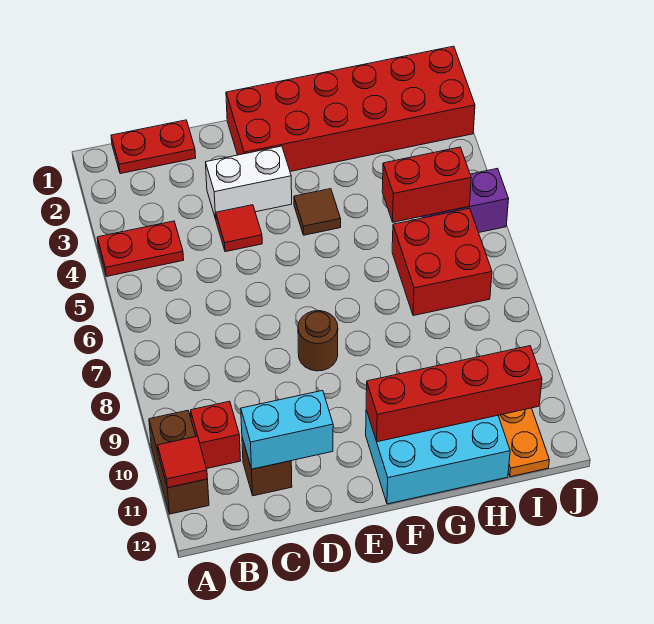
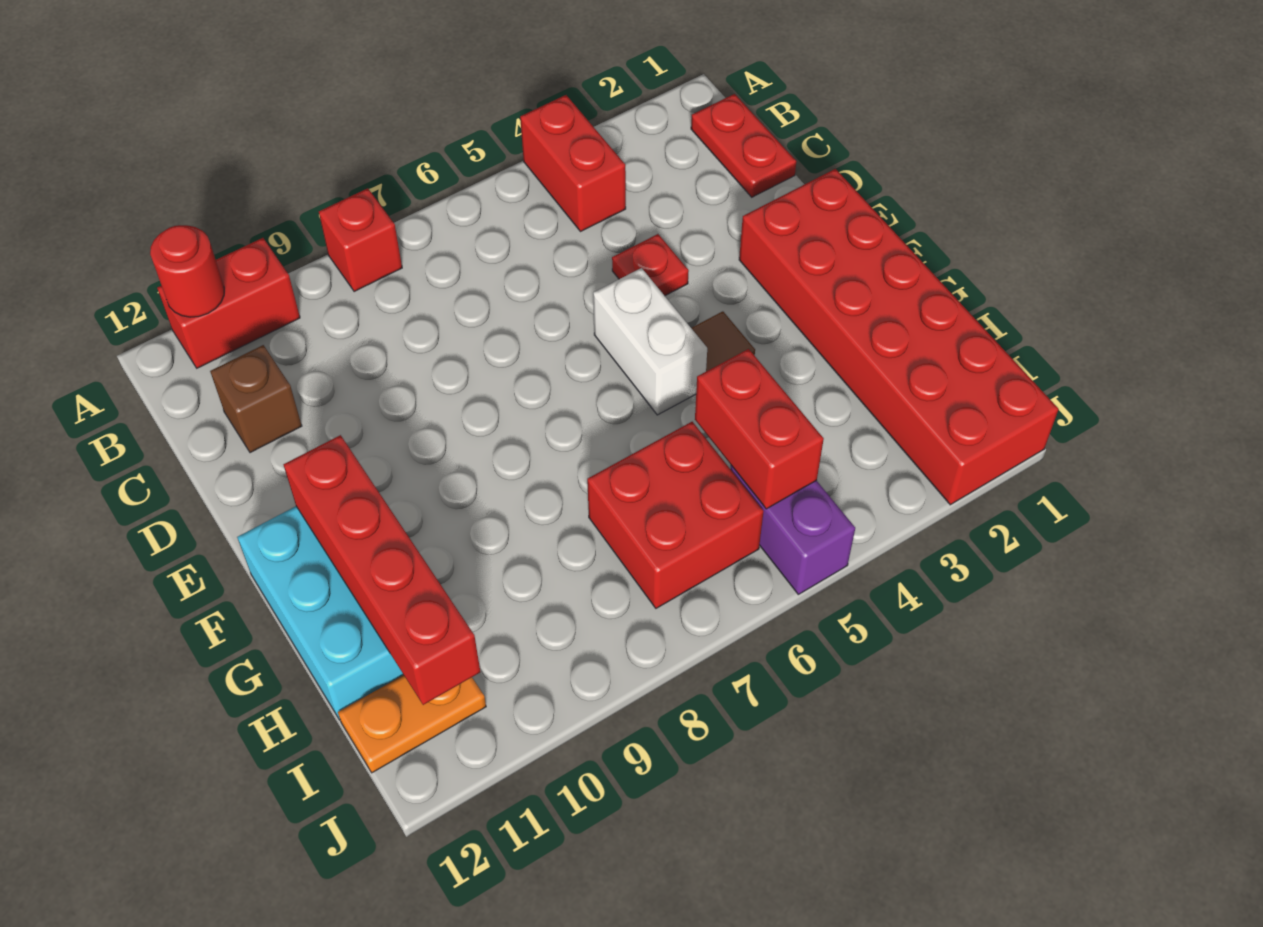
red plate A4:B4 level 1 -> red brick A4:B4 level 1
brown brick A10:A11 level 1 -> red brick A10:A11 level 1
red tile A11 level 2 -> red round brick A11 level 2
red brick B10 level 1 -> red brick A8 level 1
cyan brick C11:D11 level 2 -> none
white brick D3:E3 level 1 -> white brick E5:F5 level 1
red tile D4 level 1 -> red plate D4 level 1
brown round brick E8 level 1 -> none

